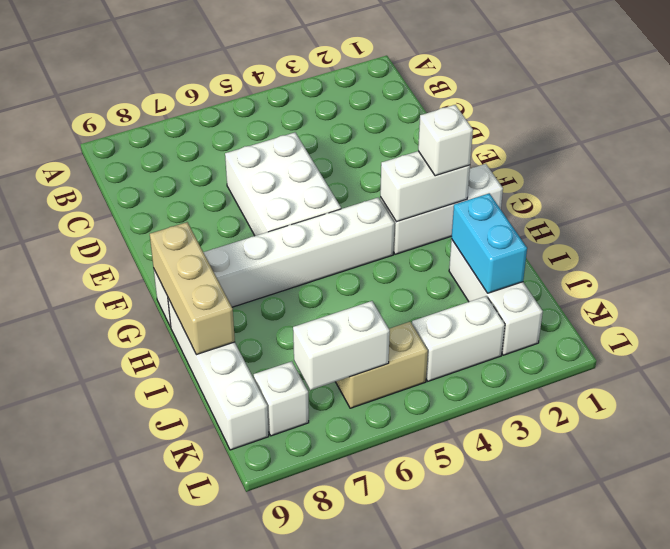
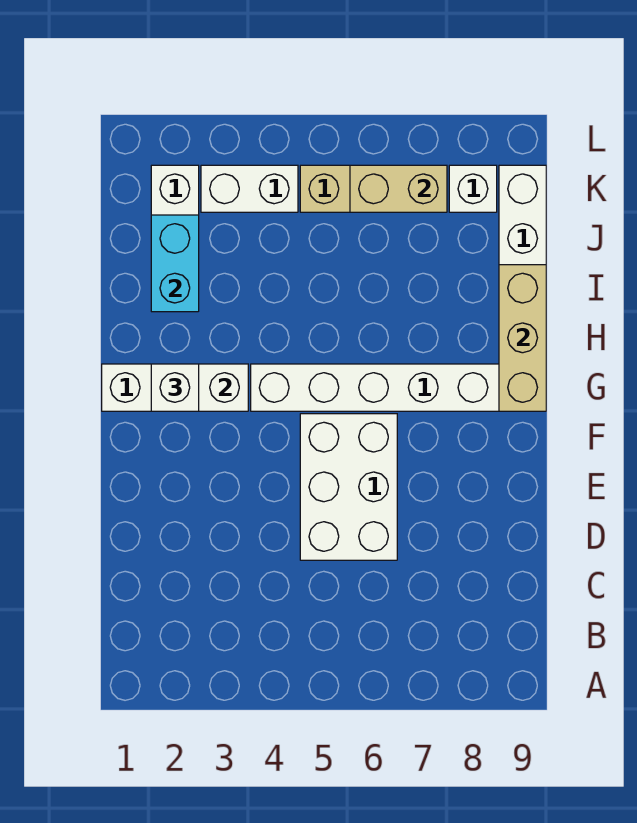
white brick K6:K7 level 2 -> tan brick K6:K7 level 2

